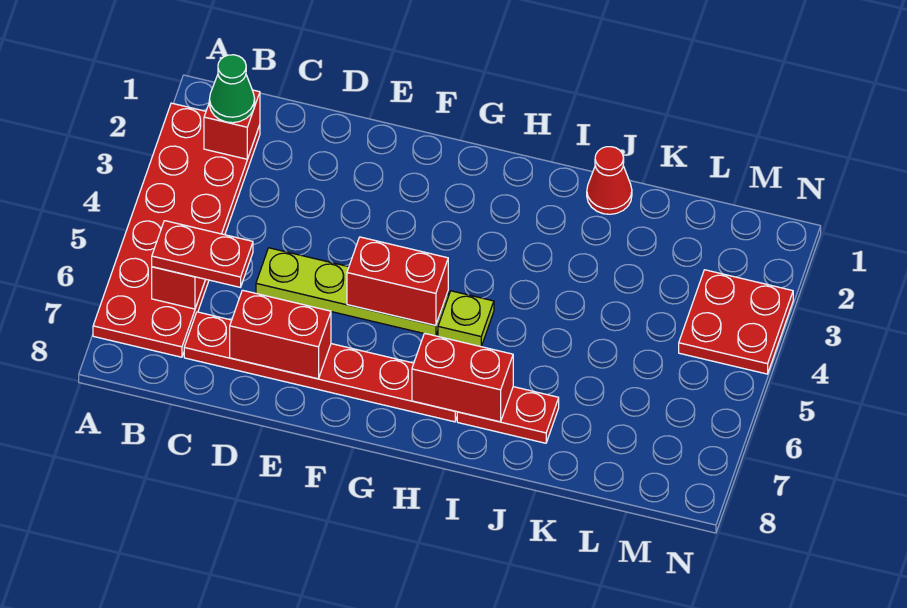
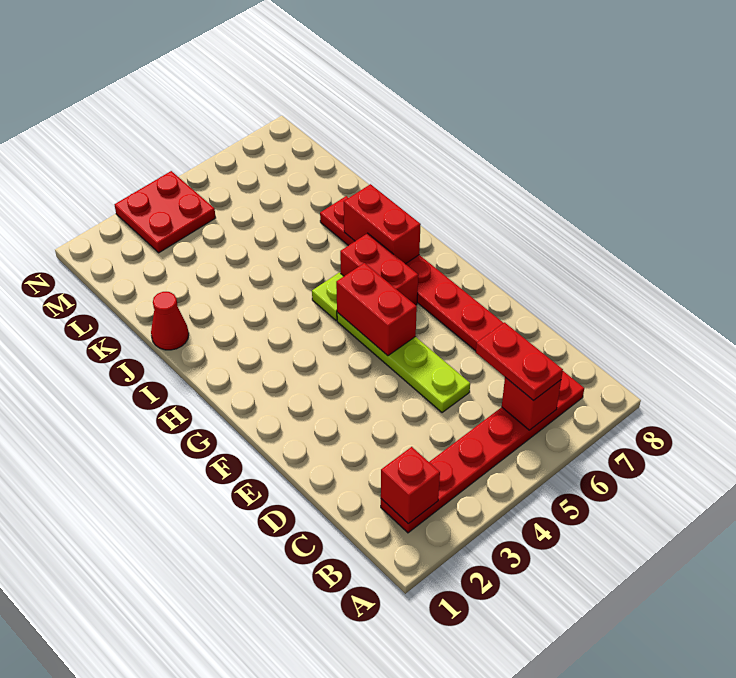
red plate A2:B7 level 1 -> red plate B2:B7 level 1
green cone B2 level 3 -> none
red brick D7:E7 level 2 -> red brick G6:H6 level 1

